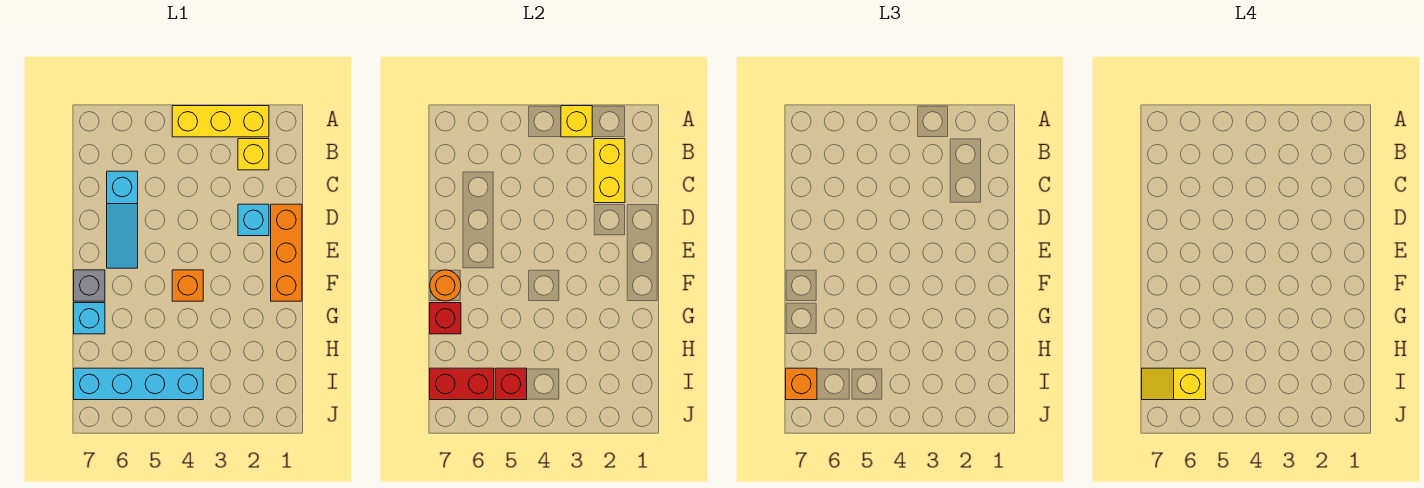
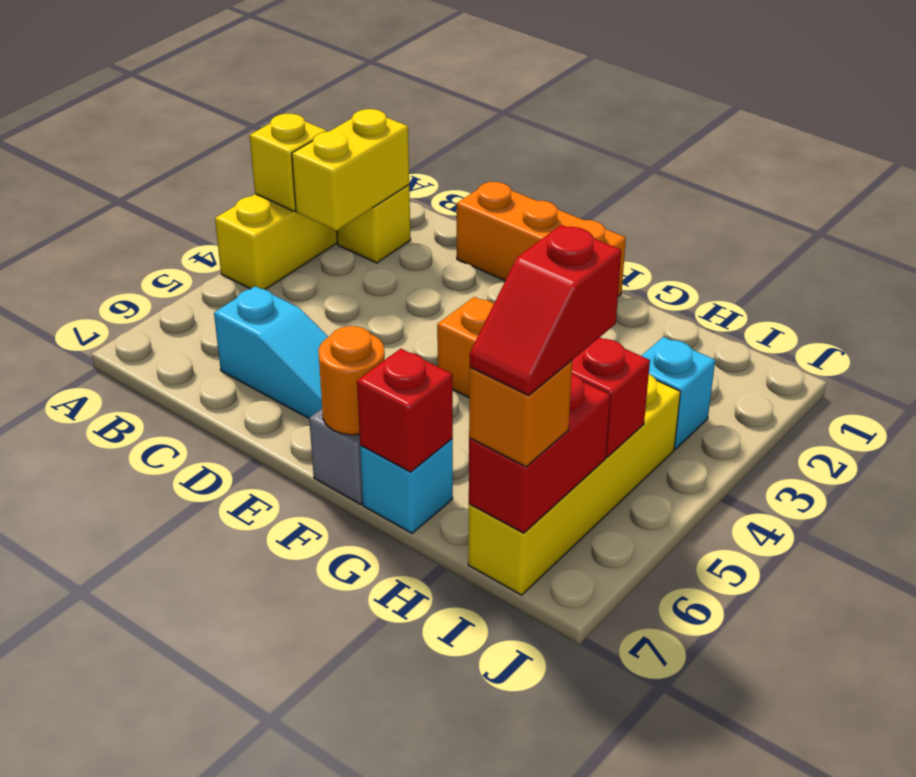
yellow brick B2:C2 level 2 -> yellow brick B2:B3 level 2
cyan brick D2 level 1 -> cyan brick I3 level 1
cyan brick I4:I7 level 1 -> yellow brick I4:I7 level 1
yellow slope I6:I7 level 4 top 6 -> red slope I6:I7 level 4 top 6

